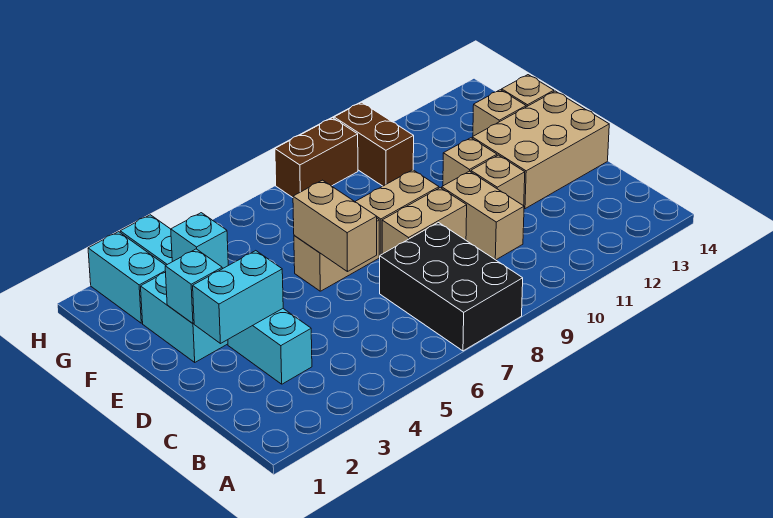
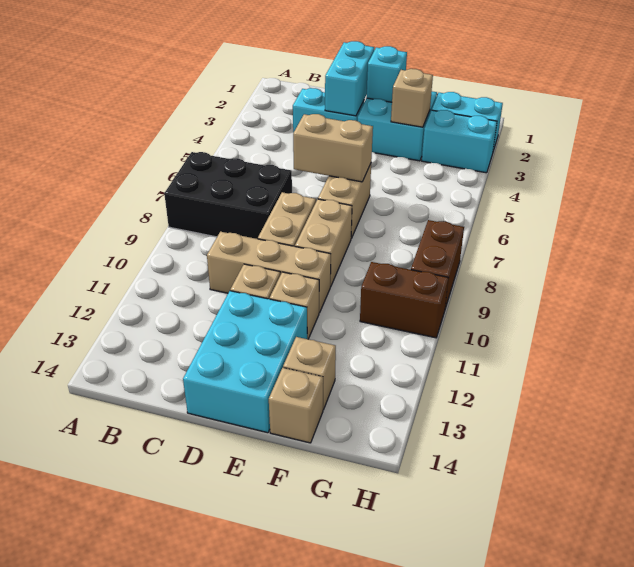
tan brick C10:D10 level 1 -> tan brick C10:E10 level 1
tan brick D12:E14 level 1 -> cyan brick D12:E14 level 1
cyan brick F3 level 2 -> tan brick F3 level 2

